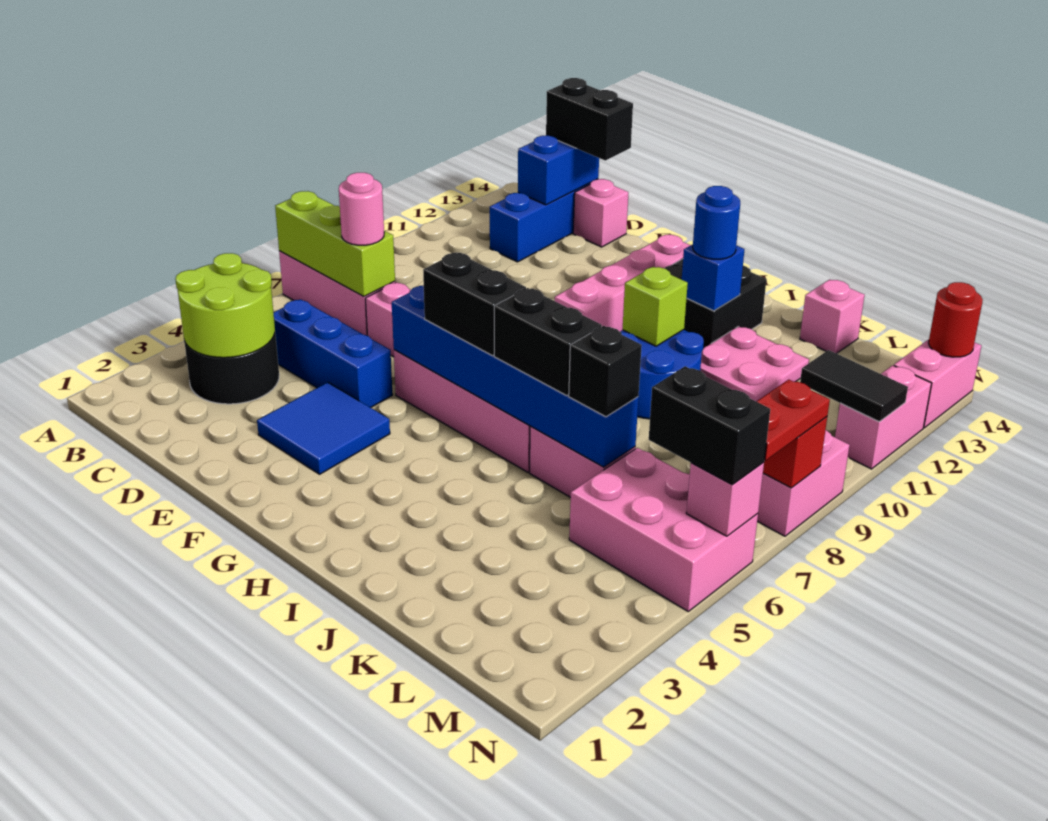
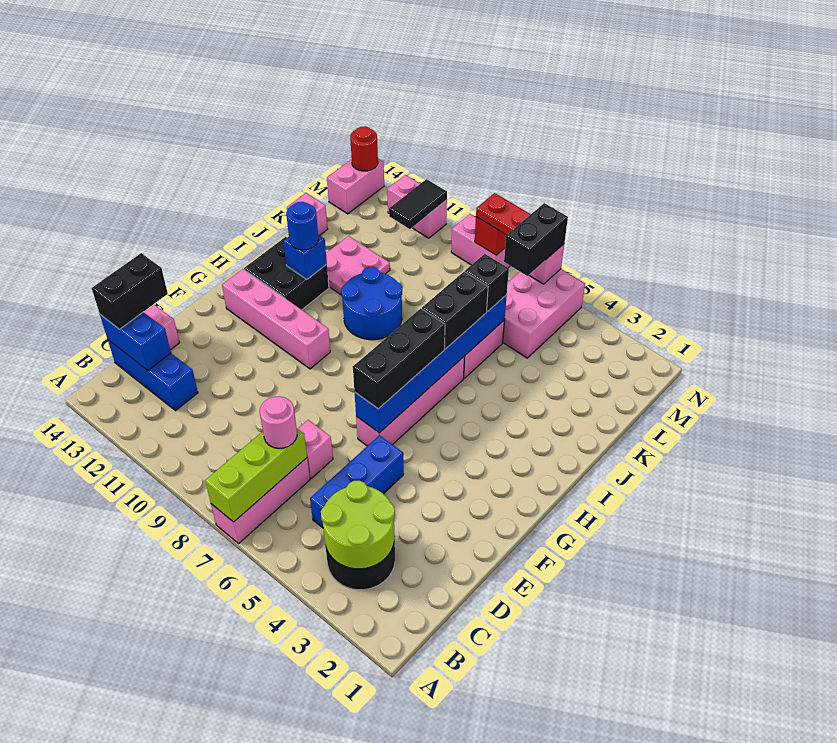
blue tile E3:F4 level 1 -> none
black brick G6:H6 level 3 -> black brick F6:H6 level 3
lime brick I10 level 2 -> none
pink brick N13:N14 level 1 -> pink brick M14:N14 level 1

